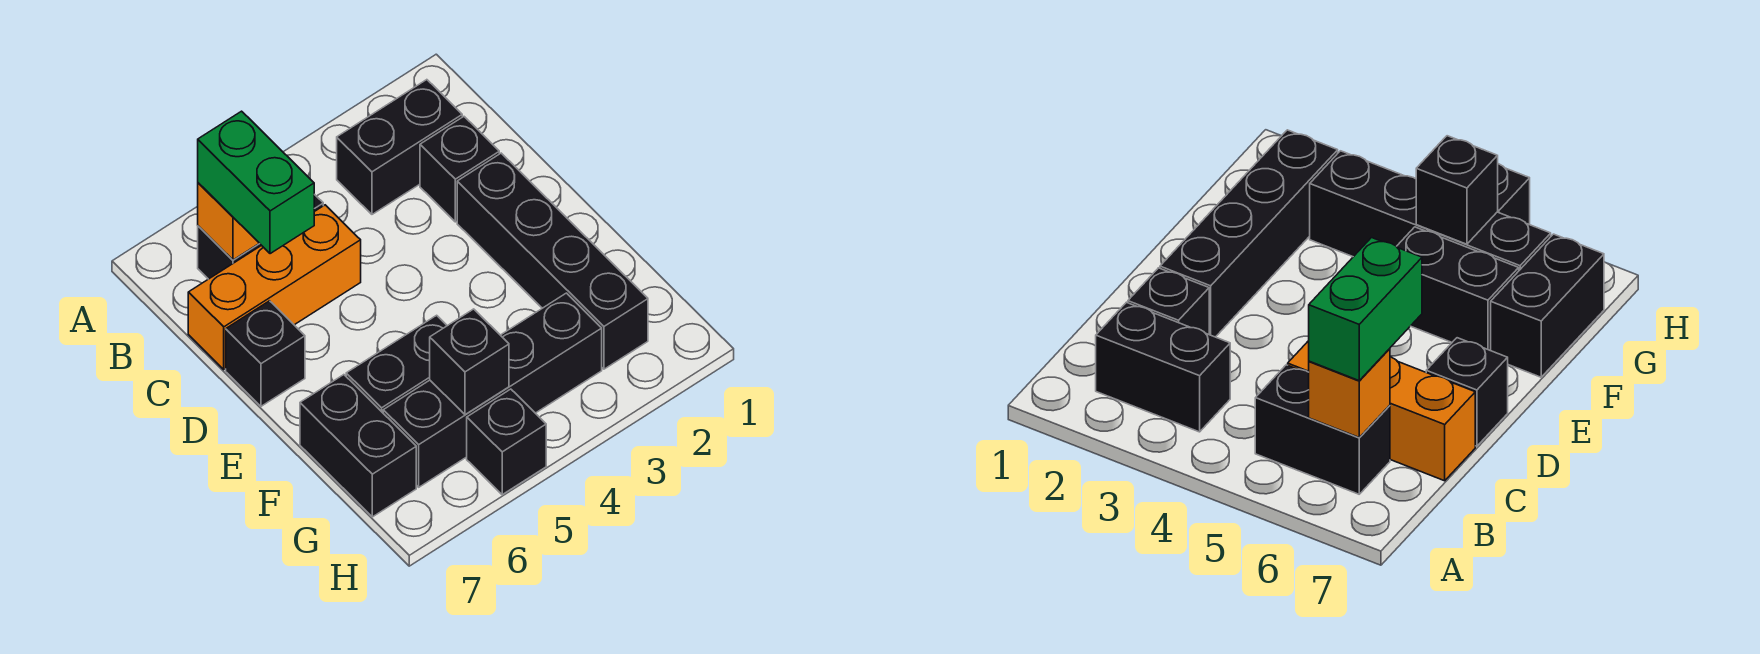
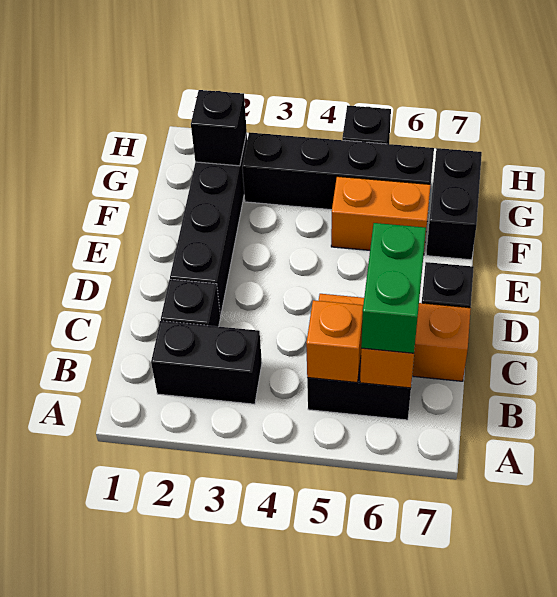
none -> orange brick B5 level 2
black brick F5:F6 level 1 -> orange brick F5:F6 level 1
black brick G5 level 2 -> black brick G2 level 2

